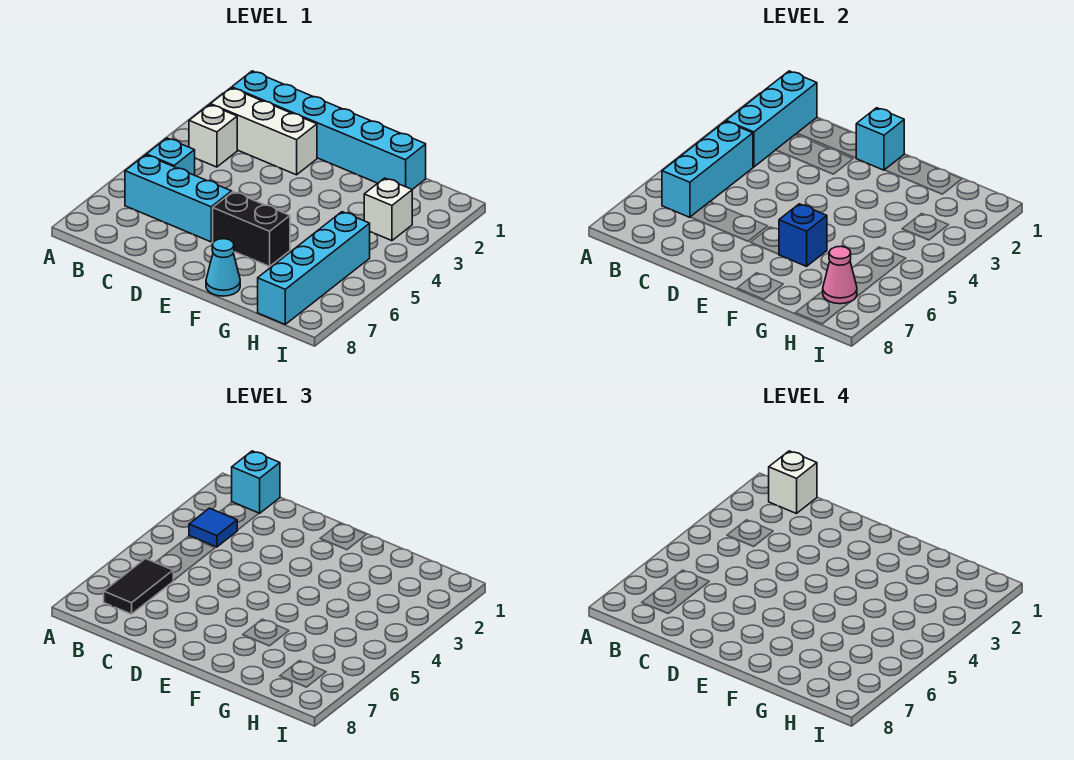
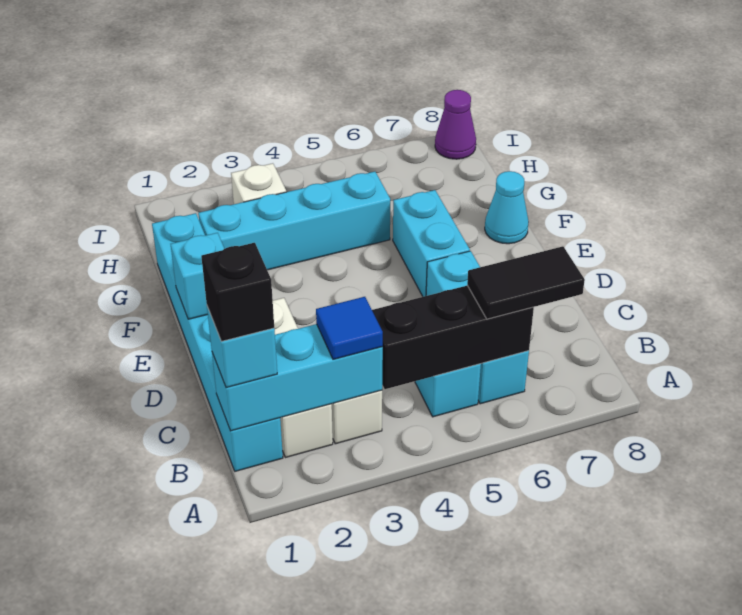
white brick B1 level 4 -> black brick B1 level 4
cyan brick B4:B6 level 2 -> black brick B4:B6 level 2
black brick E6:F6 level 1 -> cyan brick E6:F6 level 1
blue brick F6 level 2 -> none
cyan brick H5:H8 level 1 -> cyan brick G2:G5 level 1
pink cone H7 level 2 -> none
none -> purple cone I8 level 1

